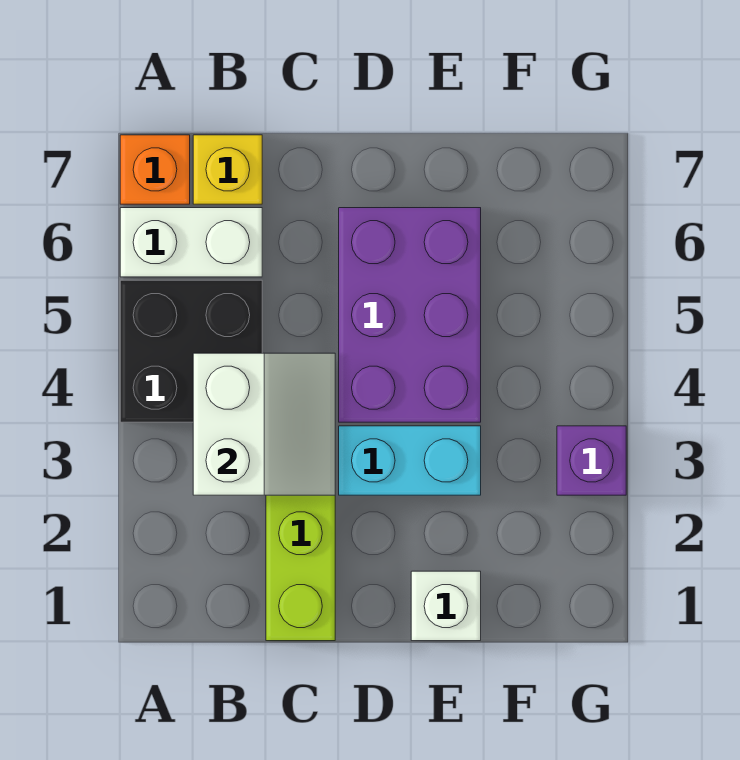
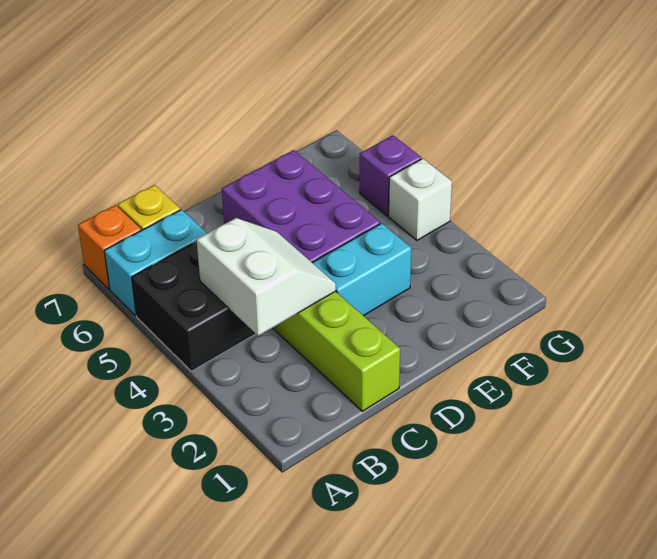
white brick A6:B6 level 1 -> cyan brick A6:B6 level 1
white brick E1 level 1 -> white brick G4 level 1
purple brick G3 level 1 -> purple brick G5 level 1

